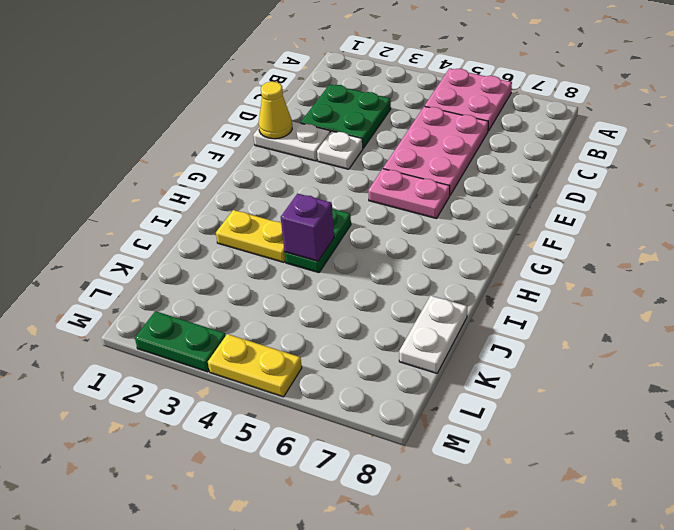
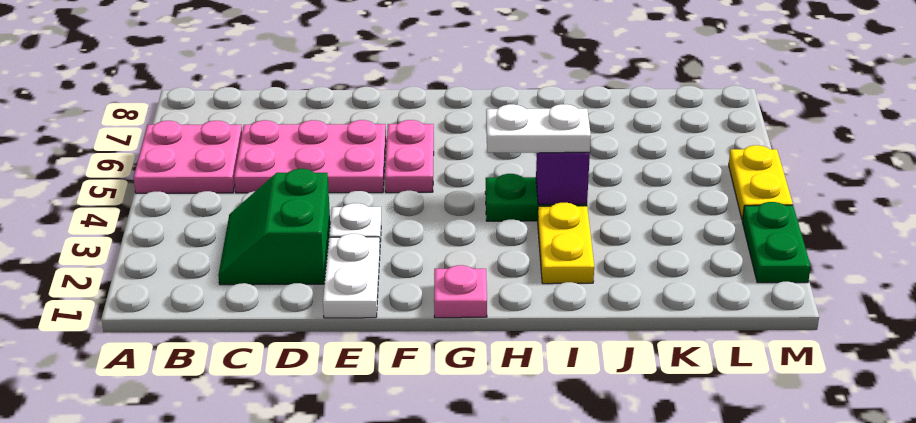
green plate C2:D3 level 1 -> green slope C2:D3 level 1 top D
yellow cone E1 level 2 -> none
none -> pink plate G1 level 1
white plate J8:K8 level 1 -> white plate H4:I4 level 3

